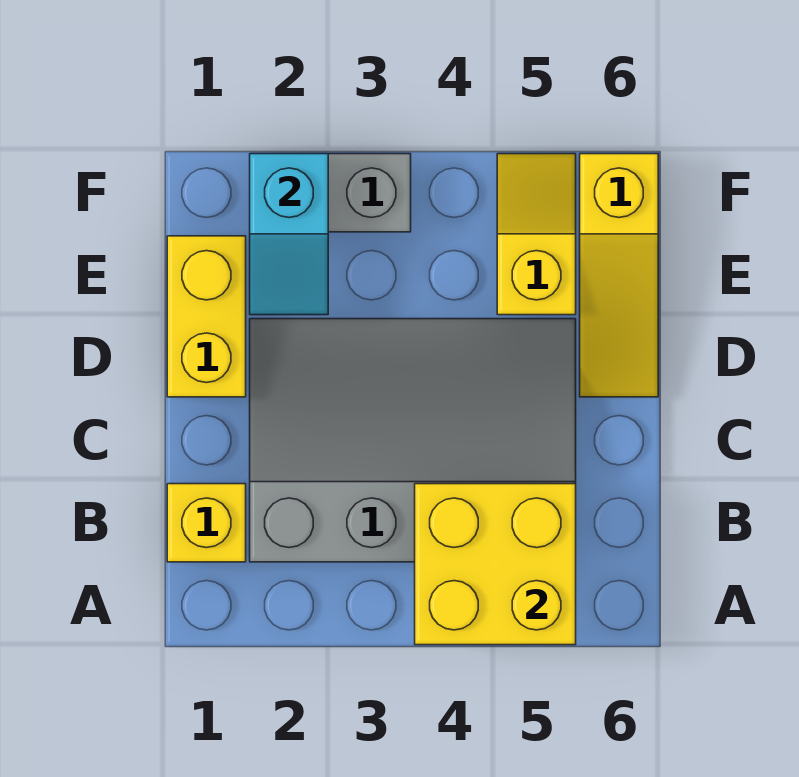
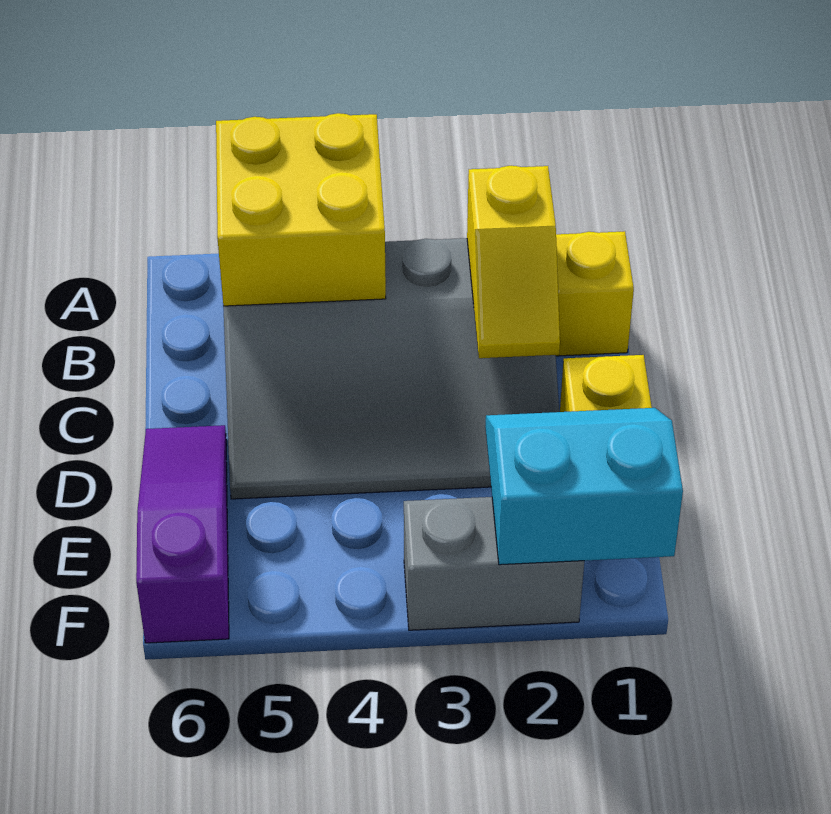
yellow slope D6:F6 level 1 top F -> purple slope D6:F6 level 1 top F
cyan slope E2:F2 level 2 top F -> cyan slope E1:F2 level 2 top F
yellow slope E5:F5 level 1 top E -> yellow slope B2:C2 level 2 top B

